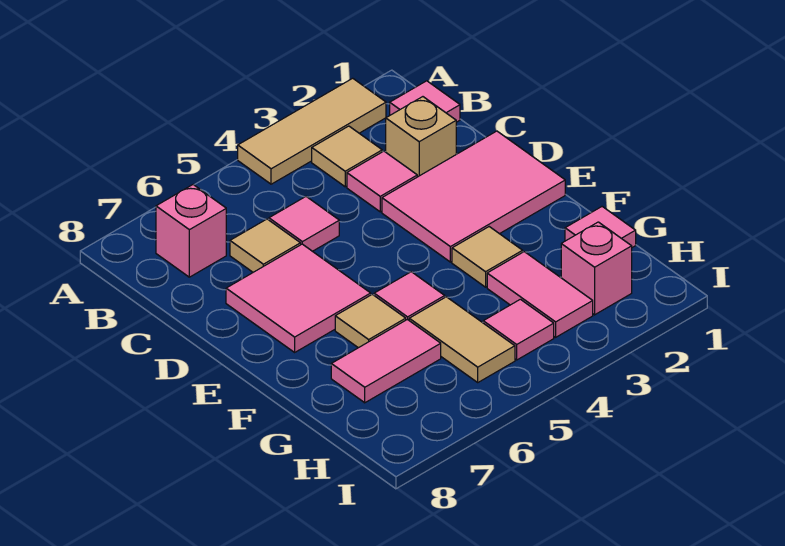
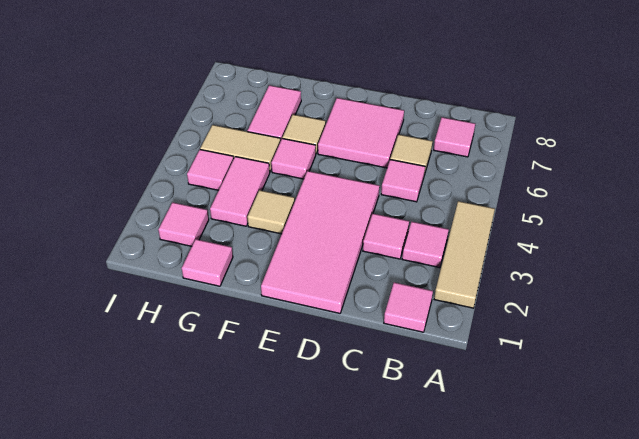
tan tile B3 level 1 -> pink tile B3 level 1
pink brick B7 level 1 -> pink tile B7 level 1
tan brick C2 level 1 -> none
pink tile D1:E3 level 1 -> pink tile D1:E4 level 1
pink tile G3:H3 level 1 -> pink tile G3:G4 level 1
pink brick H2 level 1 -> pink tile H2 level 1

